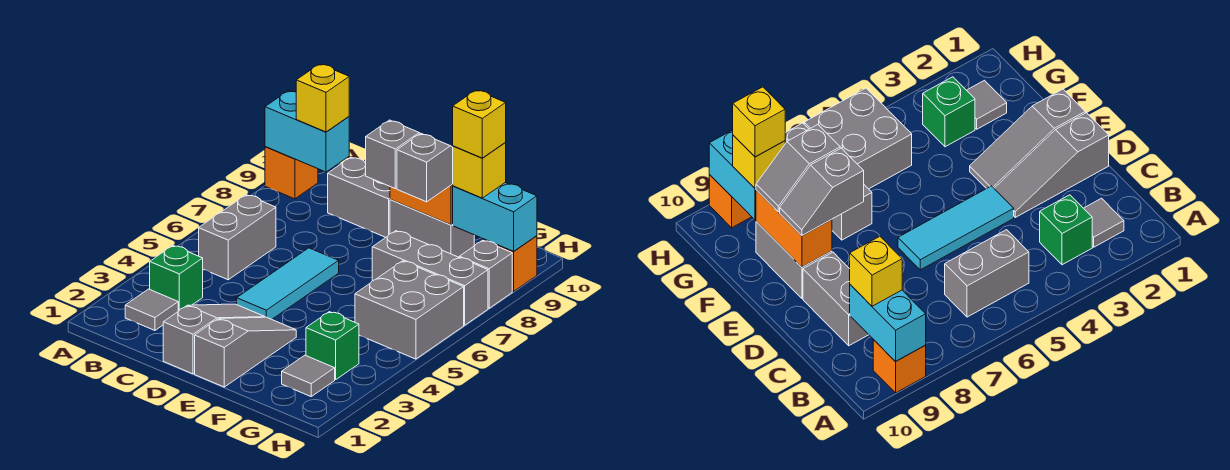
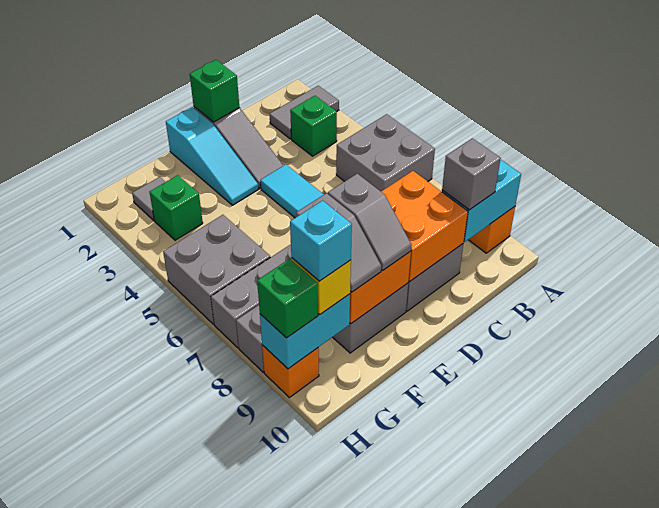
grey tile B2 level 1 -> grey tile A2:B2 level 1
grey brick B5:B6 level 1 -> grey brick A5:B6 level 1
yellow brick B9 level 3 -> grey brick B9 level 3
none -> orange brick C8:D9 level 2
none -> green brick D1 level 2
grey slope E1:E3 level 1 top 1 -> cyan slope E1:E3 level 1 top 1
yellow brick G9 level 4 -> cyan brick G9 level 4
none -> green brick H9 level 3

